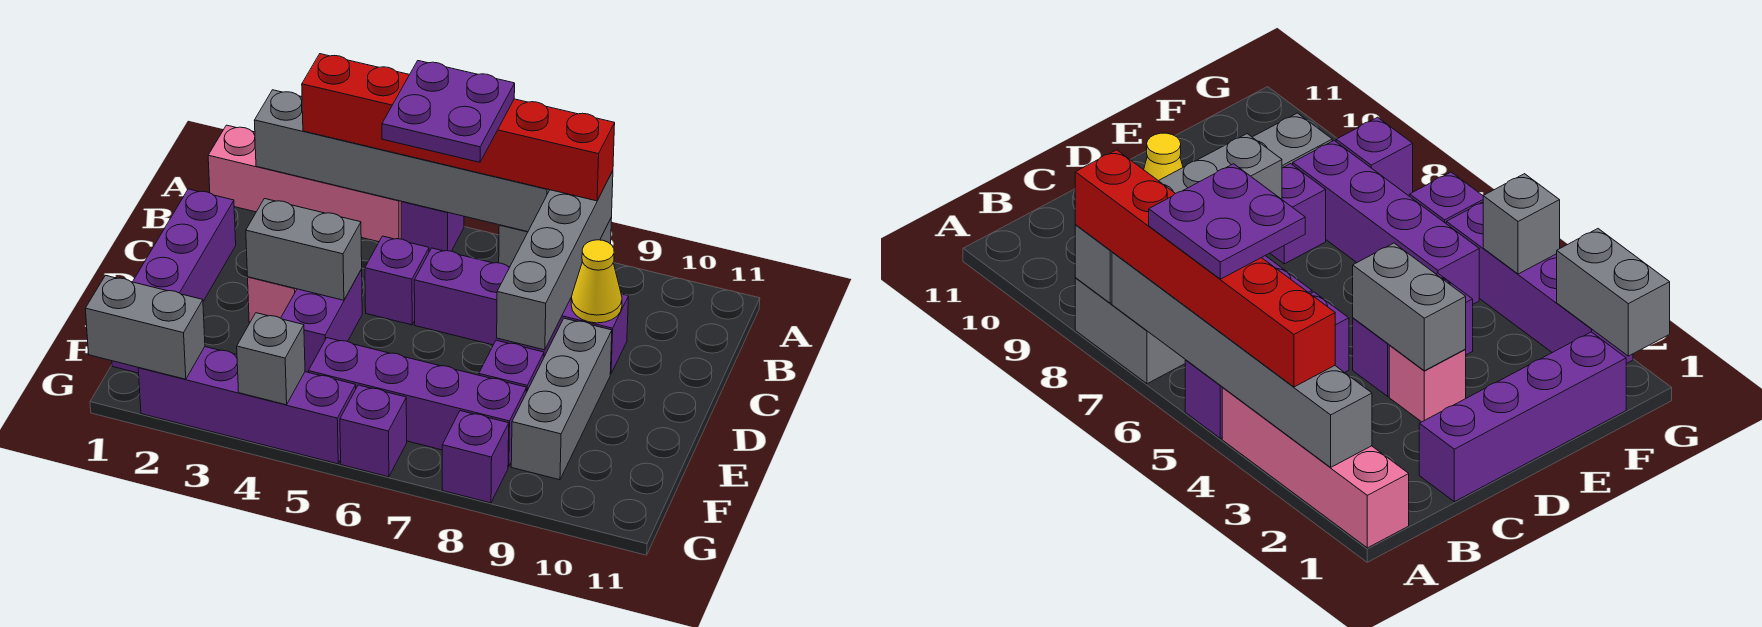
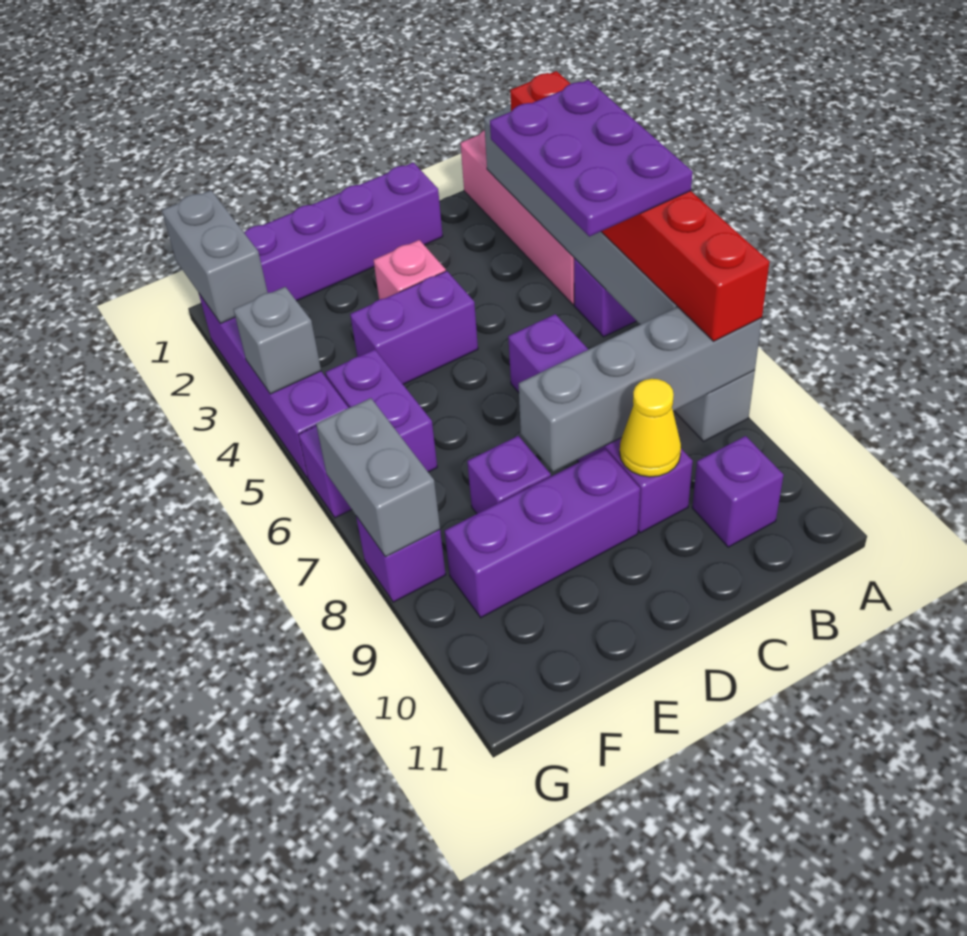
purple plate A5:B6 level 4 -> purple plate A4:B6 level 4
purple brick C5 level 1 -> purple brick B10 level 1
grey brick D3:D4 level 2 -> grey brick G7:G8 level 2
grey brick D9:F9 level 1 -> purple brick D9:F9 level 1
purple brick F5:F8 level 1 -> purple brick F5:F6 level 1

